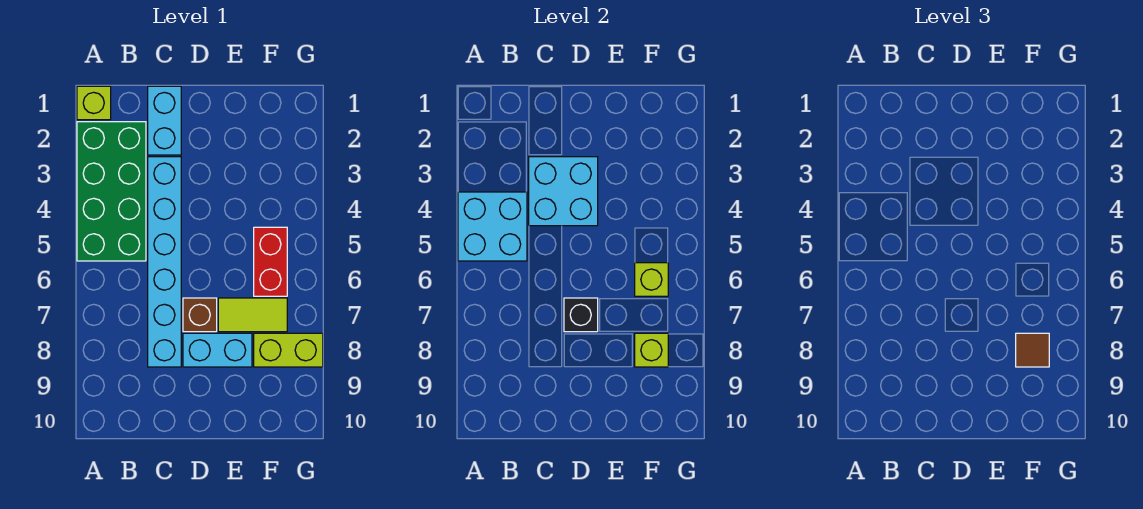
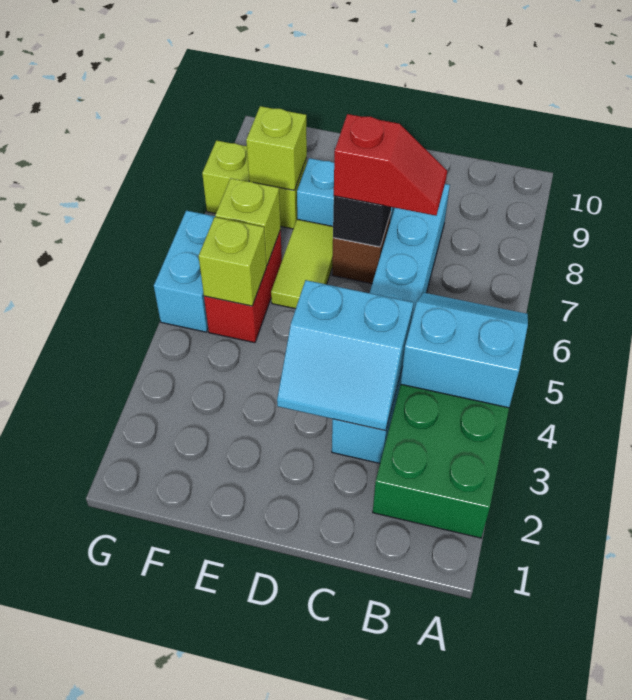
lime brick A1 level 1 -> lime brick F5 level 2
cyan brick A4:B5 level 2 -> cyan slope A4:B5 level 2 top 4
cyan brick C1:C2 level 1 -> cyan brick G5:G6 level 1
cyan brick C3:D4 level 2 -> cyan slope C3:D4 level 2 top 4
none -> red slope C7:D7 level 3 top D
lime tile E7:F7 level 1 -> lime tile E6:E7 level 1
brown tile F8 level 3 -> none

